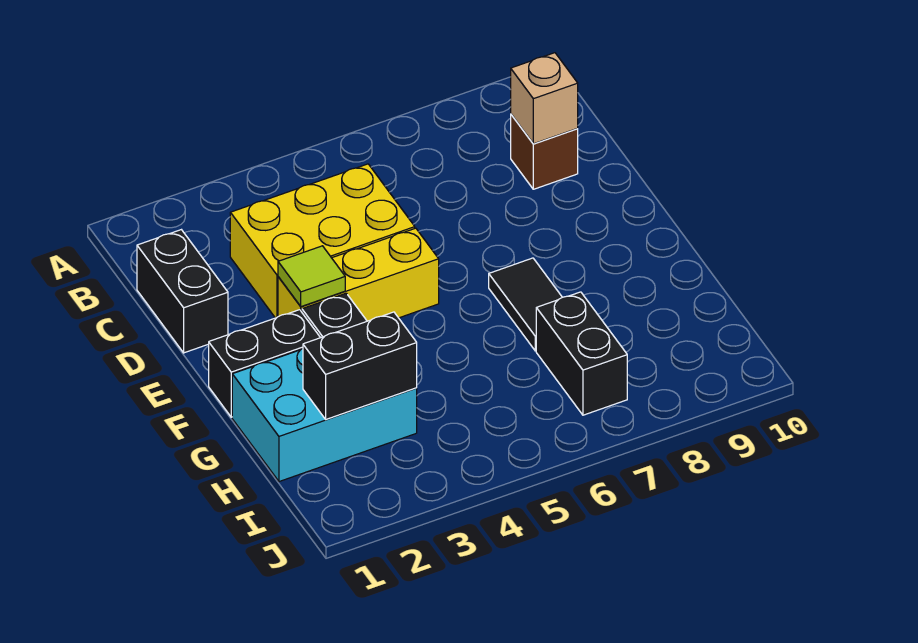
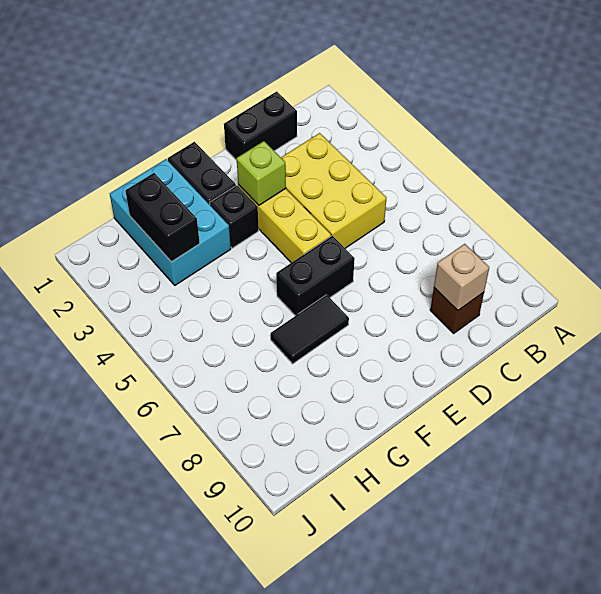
lime tile E3 level 2 -> lime brick E3 level 2
black brick H7:I7 level 1 -> black brick E6:F6 level 1

